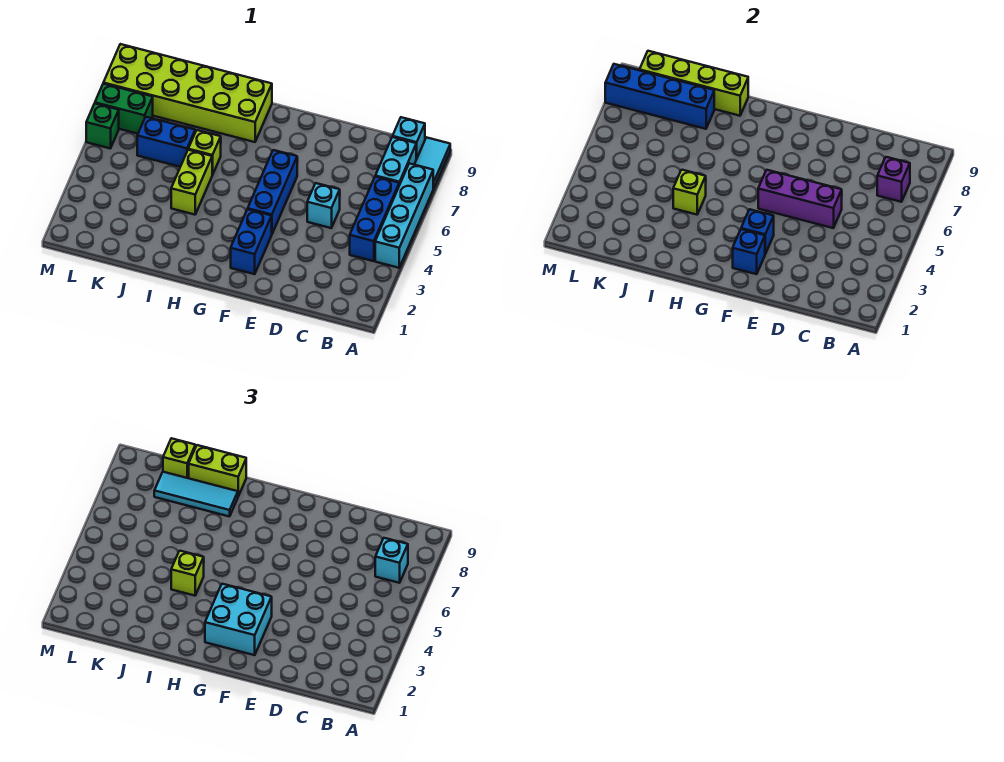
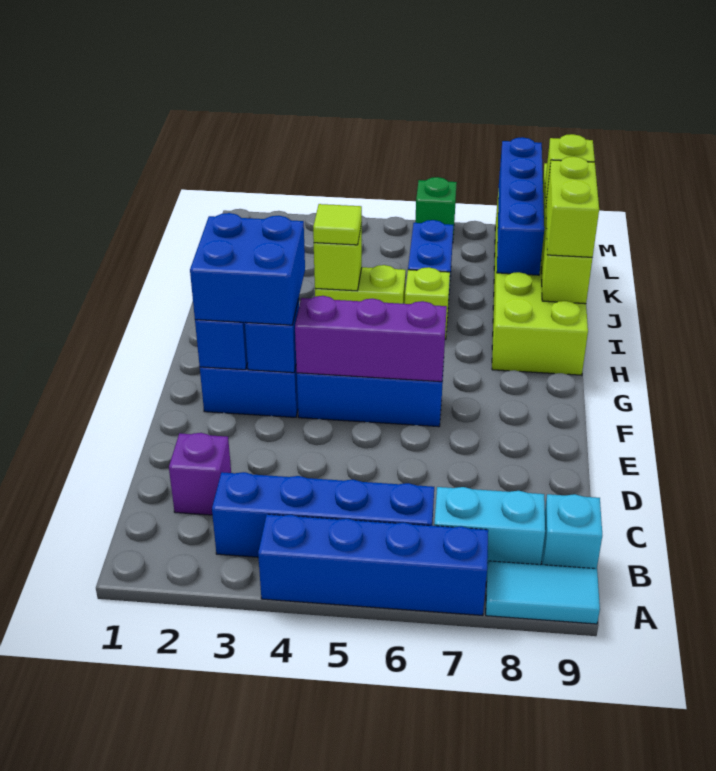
cyan brick A4:A7 level 1 -> blue brick A4:A7 level 1
blue brick B4:B6 level 1 -> blue brick B3:B6 level 1
purple brick B7 level 2 -> purple brick C2 level 1
cyan brick B7 level 3 -> none
cyan brick D5 level 1 -> none
purple brick D5:F5 level 2 -> purple brick F4:F6 level 2
cyan brick F2:G3 level 3 -> blue brick F2:G3 level 3
lime brick I4 level 3 -> lime tile I4 level 3
cyan tile I8:K8 level 3 -> none
green brick L7:M7 level 1 -> none

